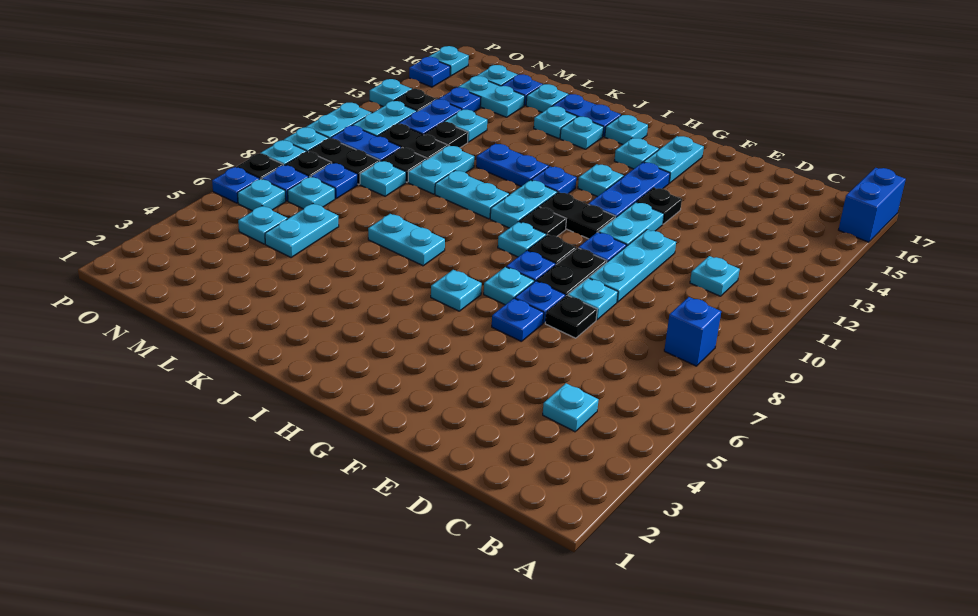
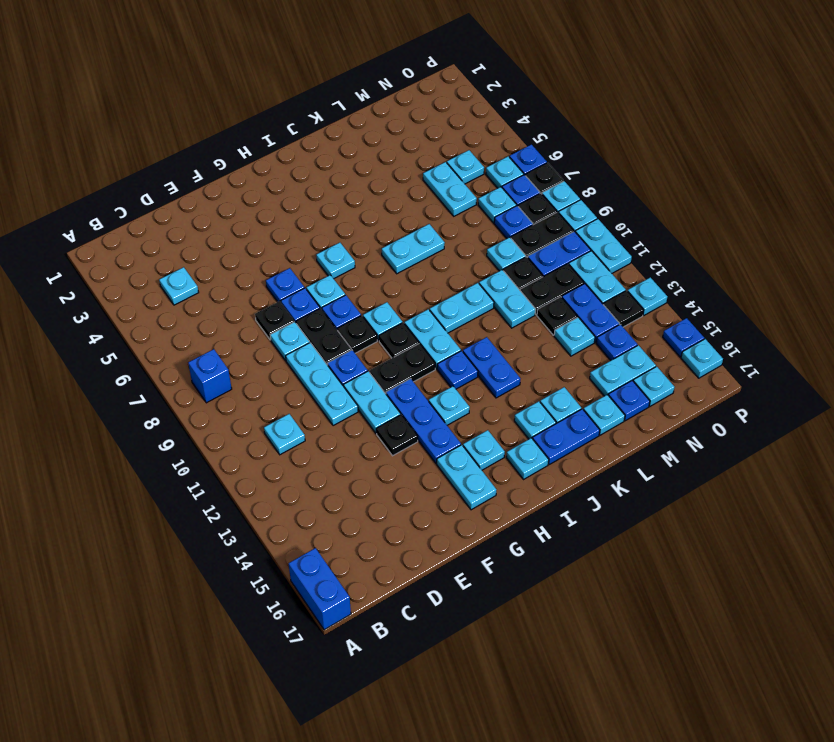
blue plate J12:K12 level 1 -> blue plate J12:J13 level 1

